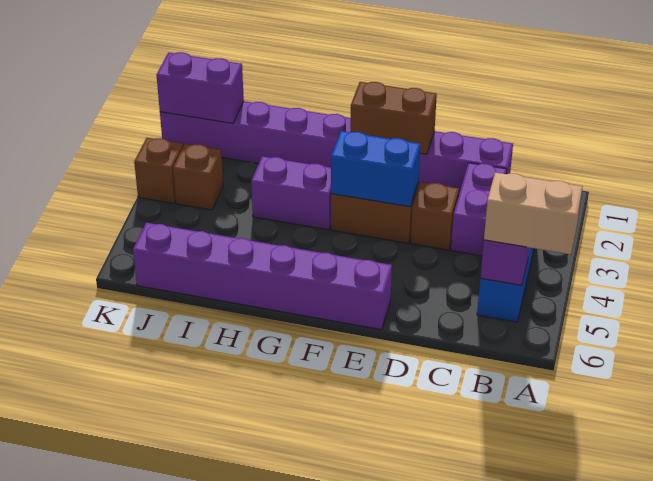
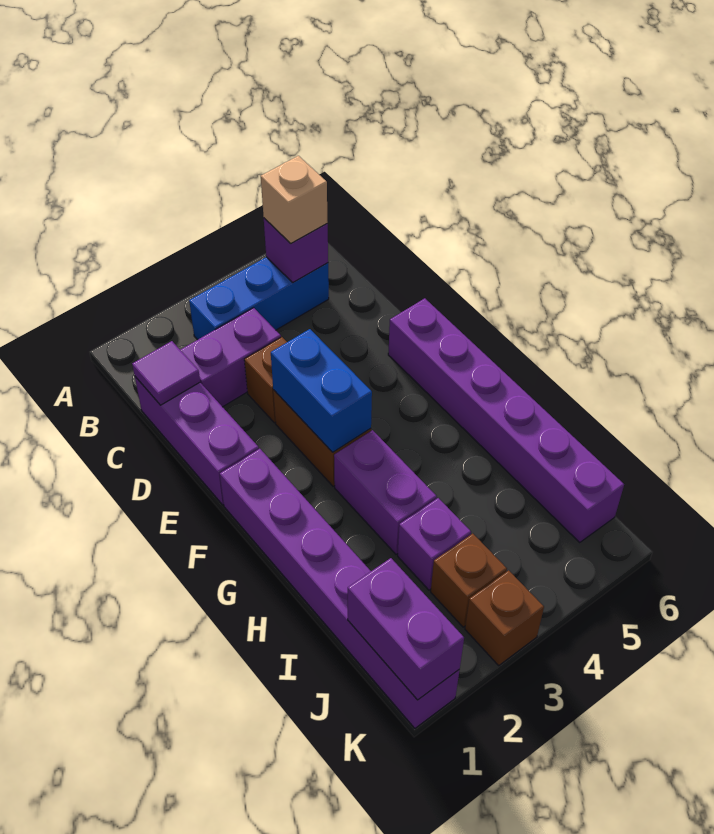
tan brick A5:B5 level 3 -> tan brick B5 level 3
none -> purple tile C1 level 2
brown brick E1:F1 level 2 -> none
none -> purple brick I3 level 1

